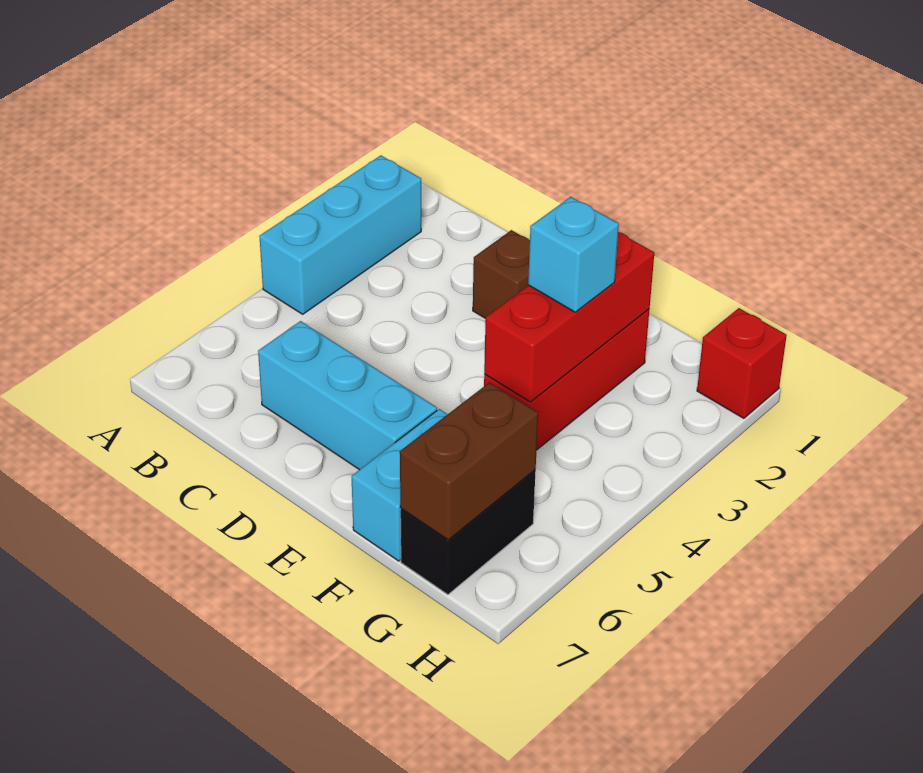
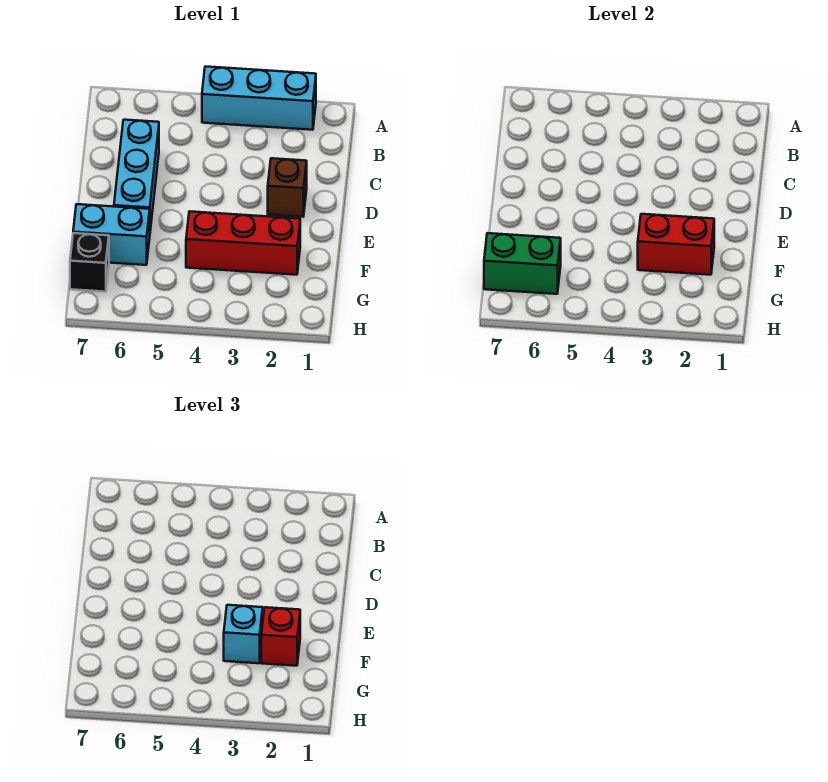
red brick F2:F4 level 2 -> red brick F2:F3 level 2
black brick G6:G7 level 1 -> black brick G7 level 1
brown brick G6:G7 level 2 -> green brick G6:G7 level 2
red brick H1 level 1 -> red brick F2 level 3

